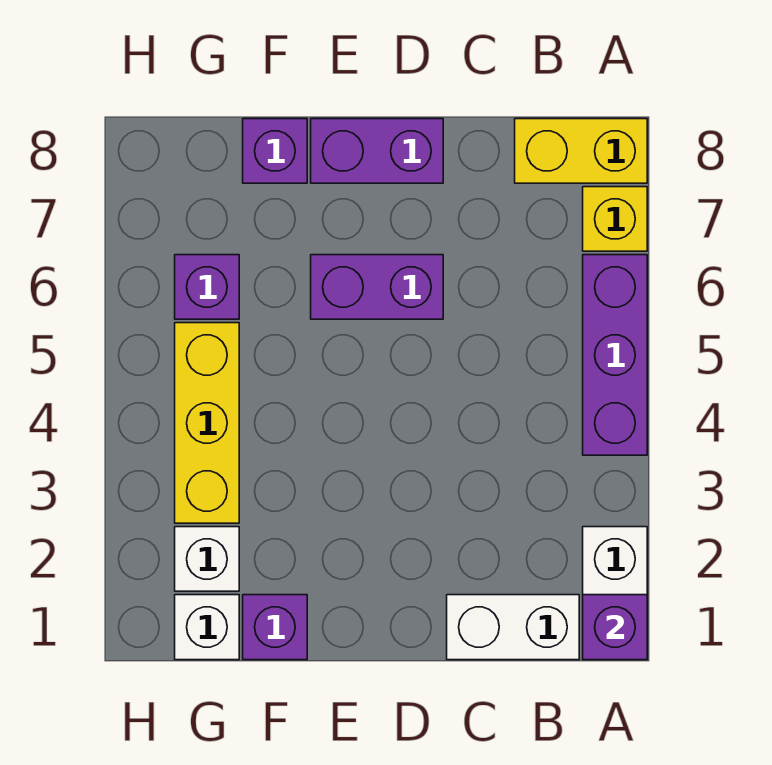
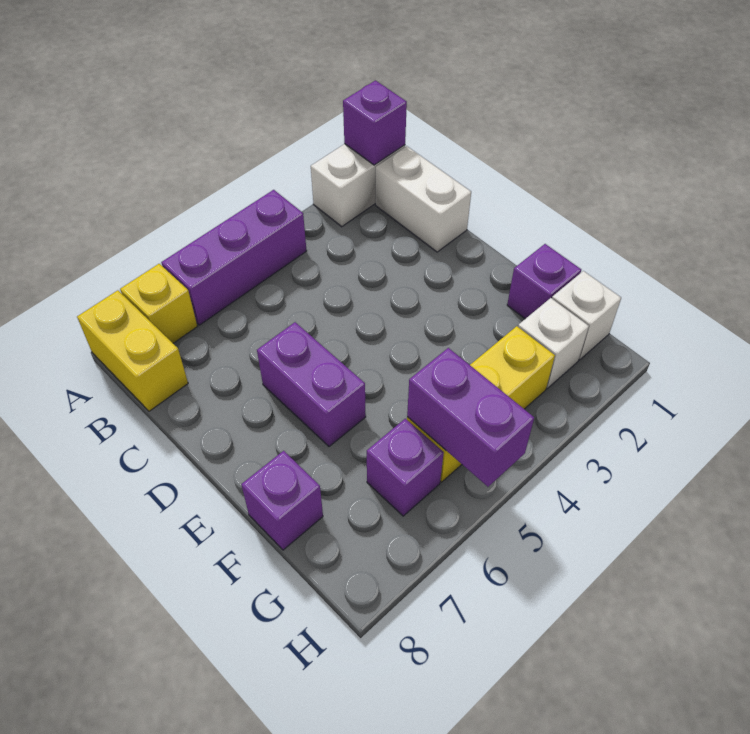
purple brick D8:E8 level 1 -> purple brick G5:H5 level 2

